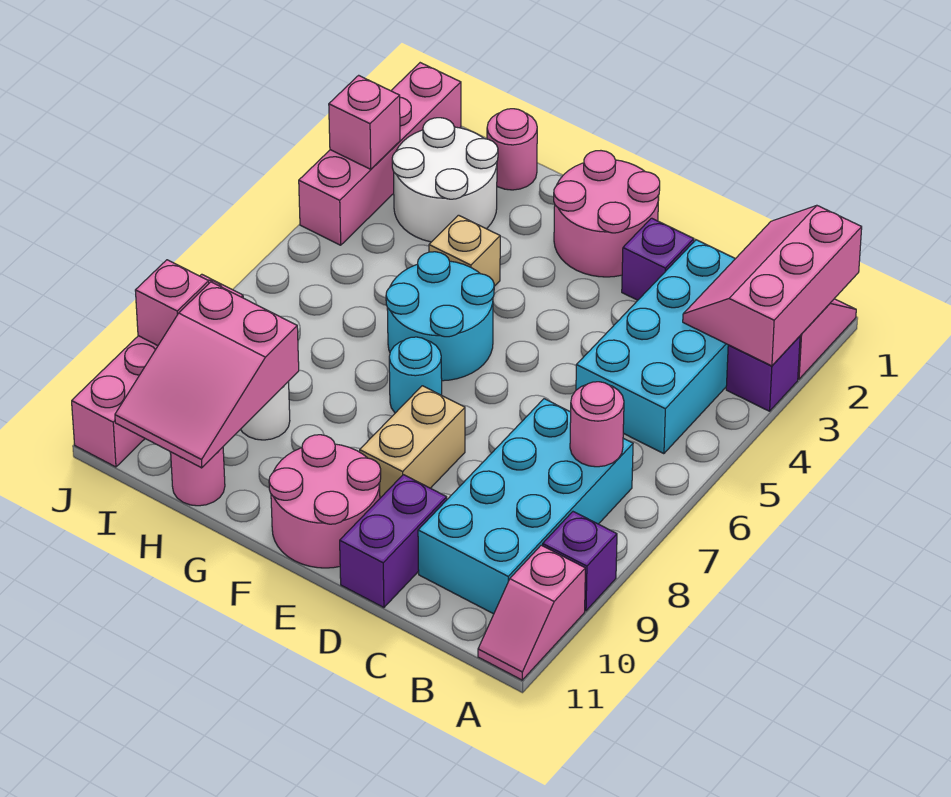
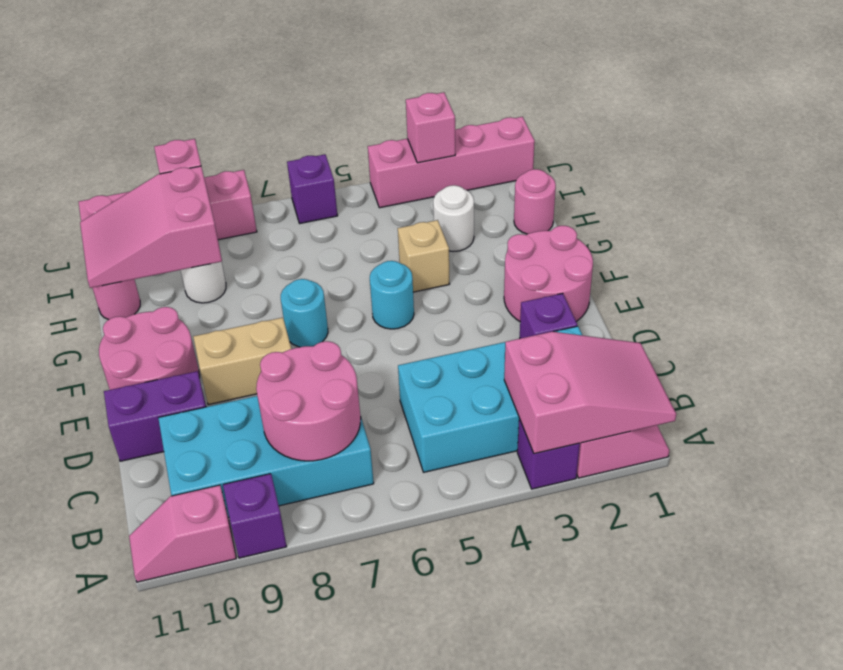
pink slope A1:B3 level 2 top A -> pink slope A1:B3 level 2 top 3
pink round brick B7 level 2 -> pink round brick B7:C8 level 2
cyan round brick F5:G6 level 1 -> cyan round brick F5 level 1
white round brick H2:I3 level 1 -> white round brick H3 level 1
none -> purple brick J6 level 1

